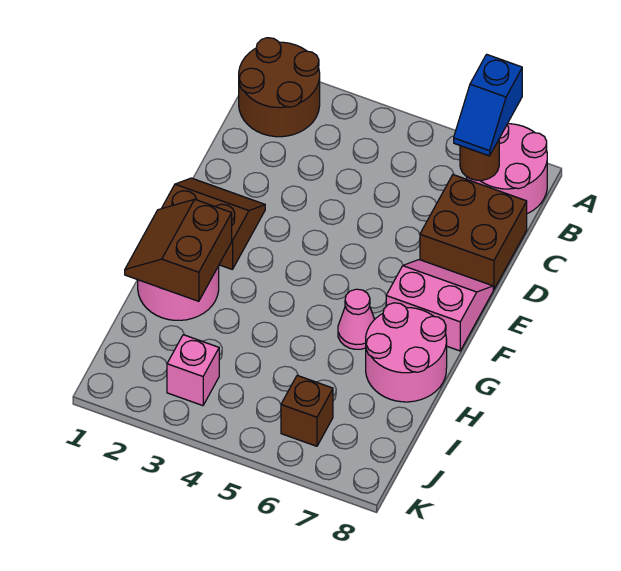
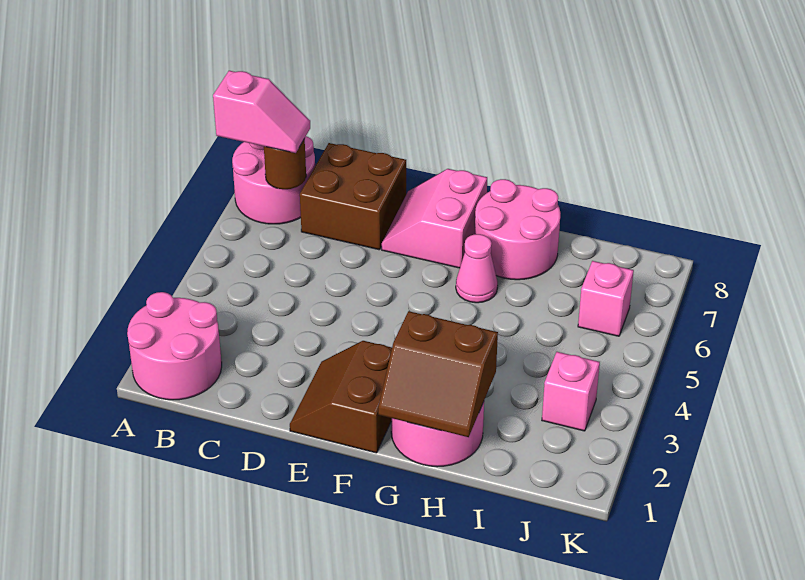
brown round brick A1:B2 level 1 -> pink round brick A1:B2 level 1
blue slope A7:B7 level 3 top A -> pink slope A7:B7 level 3 top A
brown brick J6 level 1 -> pink brick J6 level 1

